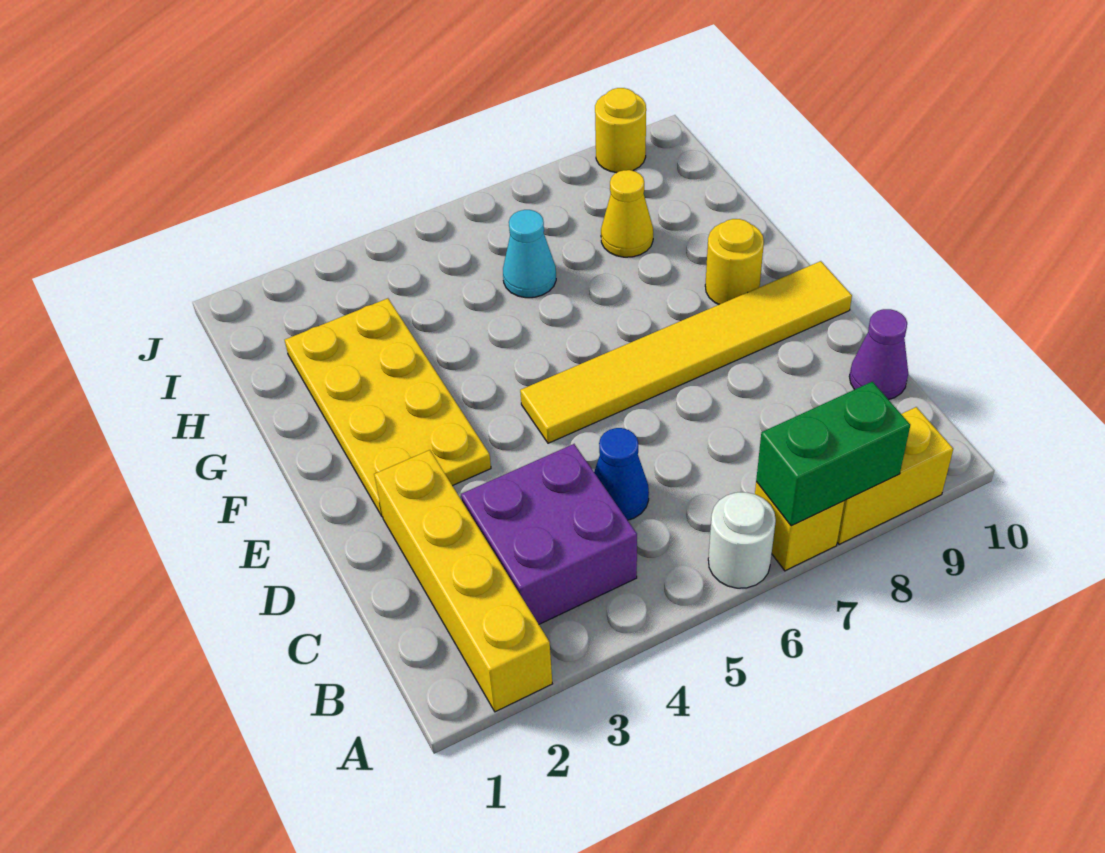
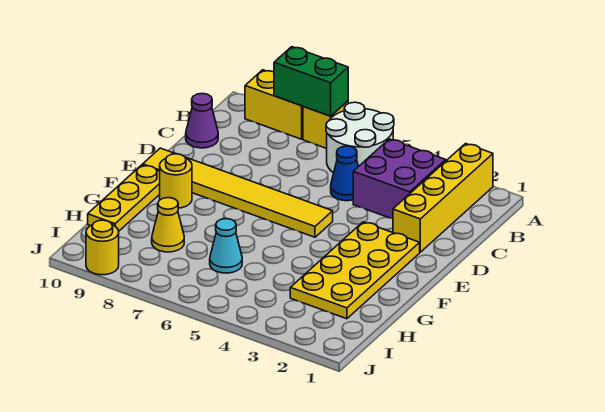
white round brick A6 level 1 -> white round brick A5:B6 level 1
none -> yellow plate F10:H10 level 1

